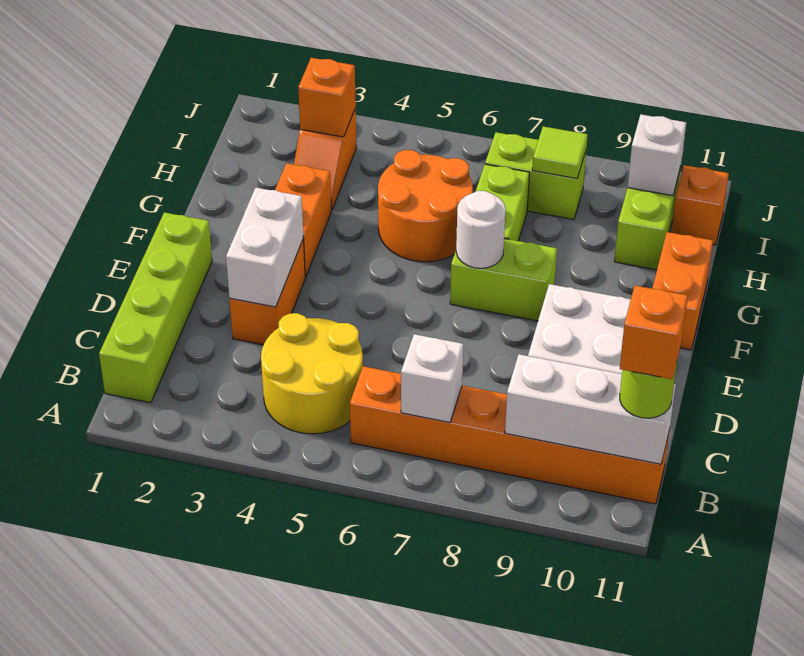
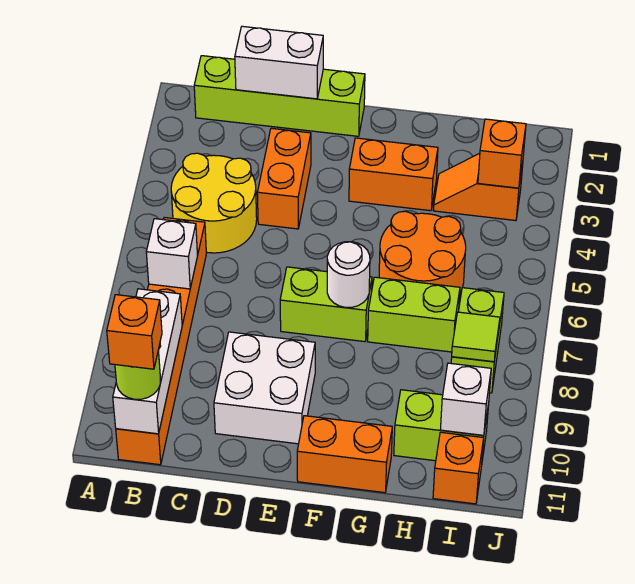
orange brick D3:E3 level 1 -> orange brick D3:D4 level 1
white brick D3:E3 level 2 -> white brick C1:D1 level 2
lime brick F7:F8 level 1 -> lime brick E7:F7 level 1

